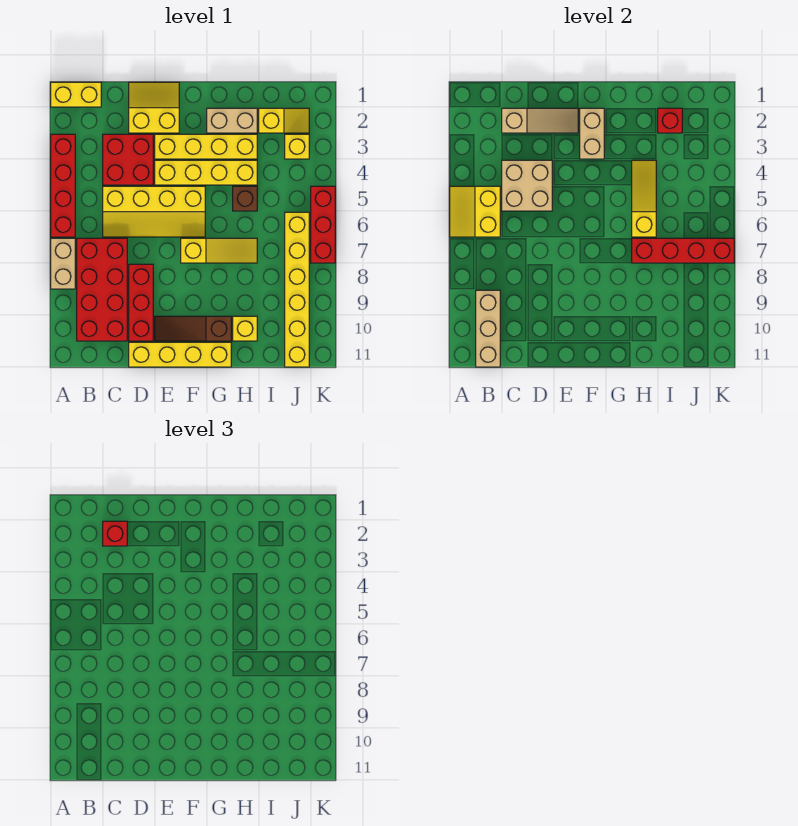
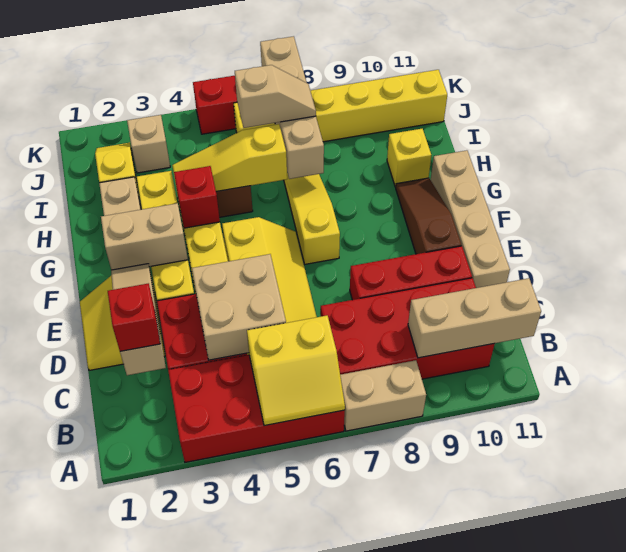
yellow brick A1:B1 level 1 -> none
red brick A3:A6 level 1 -> red brick A3:B6 level 1
yellow brick D11:G11 level 1 -> tan brick D11:G11 level 1
brown slope E10:G10 level 1 top G -> brown slope E10:G10 level 1 top E
red brick H7:K7 level 2 -> tan brick H7:K7 level 2
red brick I2 level 2 -> red brick G4 level 2
none -> tan slope I6:I7 level 3 top 6
yellow brick J3 level 1 -> tan brick J3 level 1

